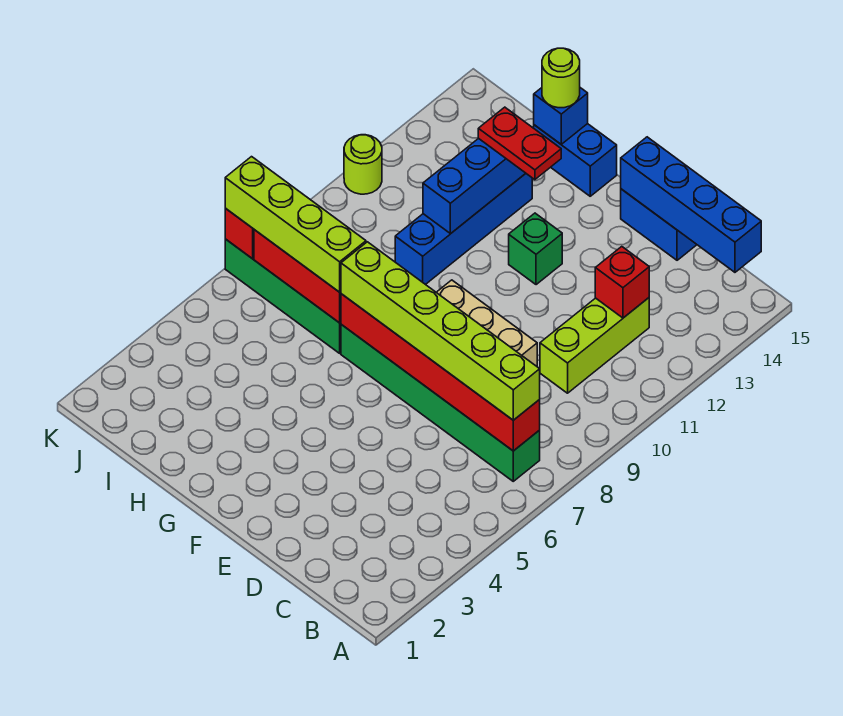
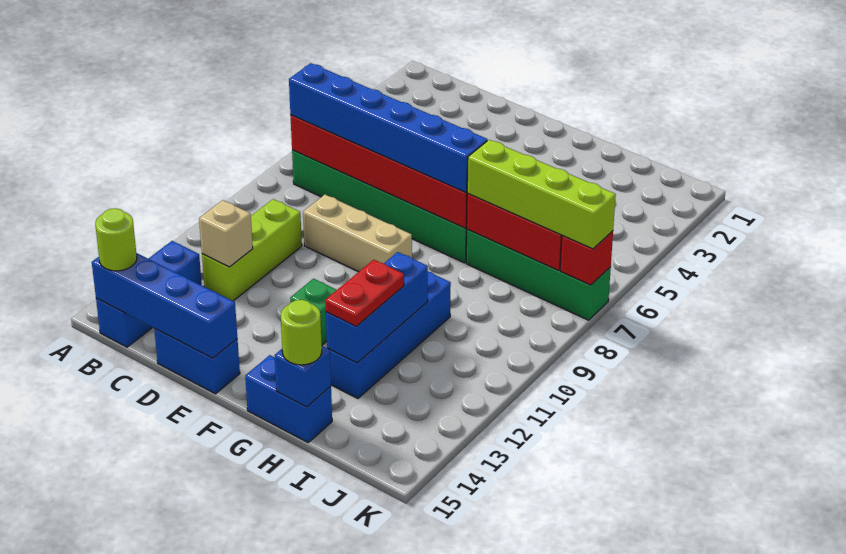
lime brick B7:G7 level 3 -> blue brick B7:G7 level 3
none -> blue brick B13:B15 level 1
red brick C12 level 2 -> tan brick C12 level 2
red plate G13:H13 level 3 -> red plate H12:H13 level 3
lime round brick K11 level 1 -> lime round brick B15 level 3

